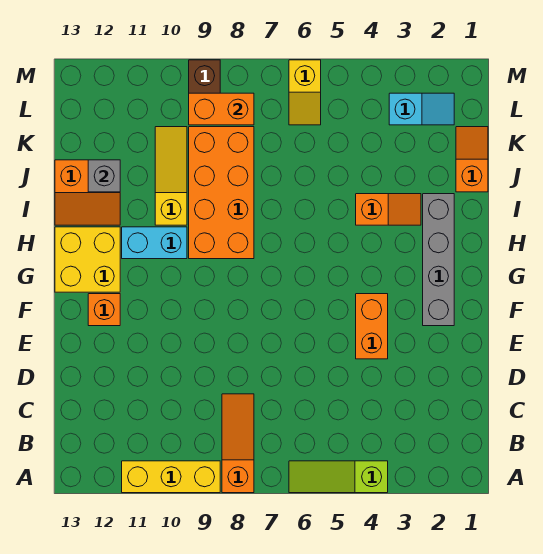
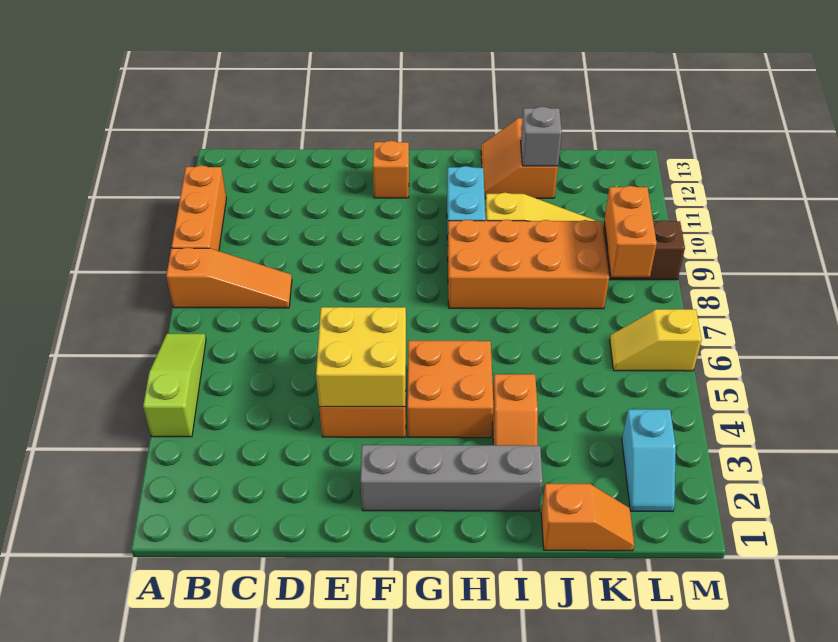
yellow brick A9:A11 level 1 -> orange brick A9:A11 level 1
none -> orange brick G4:H5 level 1
yellow brick G12:H13 level 1 -> yellow brick E4:F5 level 2

